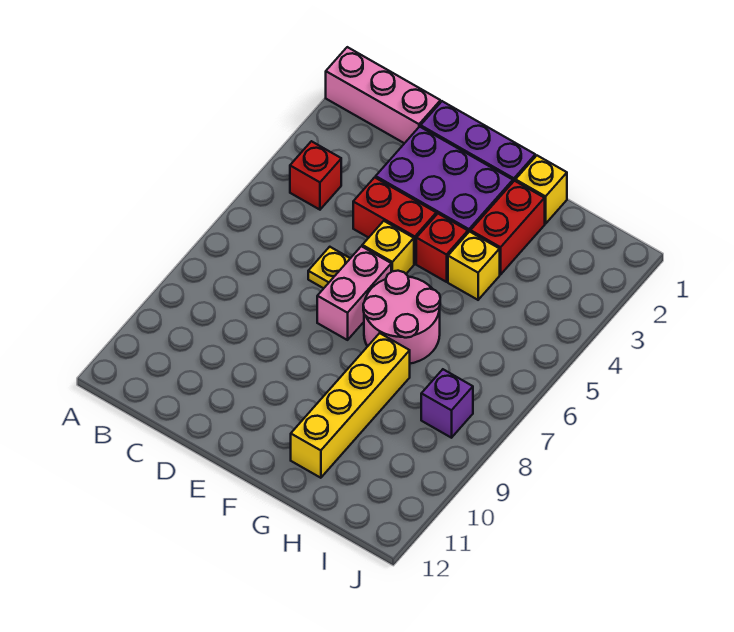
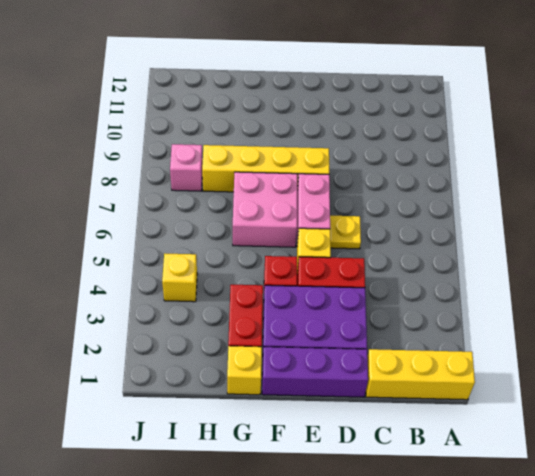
pink brick A1:C1 level 1 -> yellow brick A1:C1 level 1
red brick B4 level 1 -> none
pink round brick F6:G7 level 1 -> pink brick F6:G7 level 1
yellow brick G4 level 1 -> yellow brick I4 level 1
yellow brick G8:G11 level 1 -> yellow brick E8:H8 level 1
purple brick I8 level 1 -> pink brick I8 level 1

